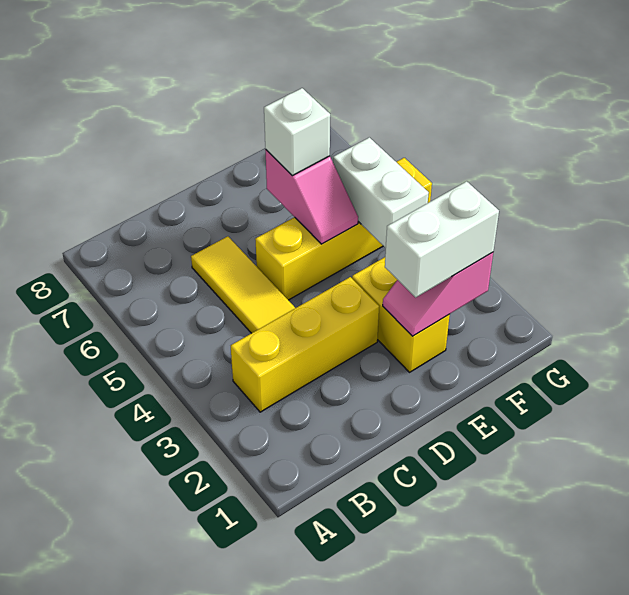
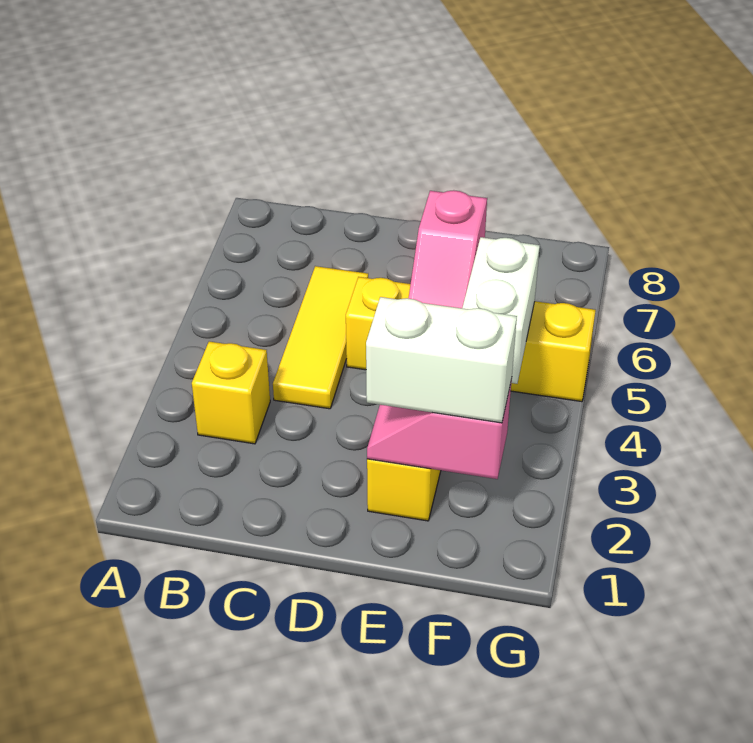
yellow brick B3:D3 level 1 -> yellow brick B3 level 1
white brick E6 level 3 -> none

